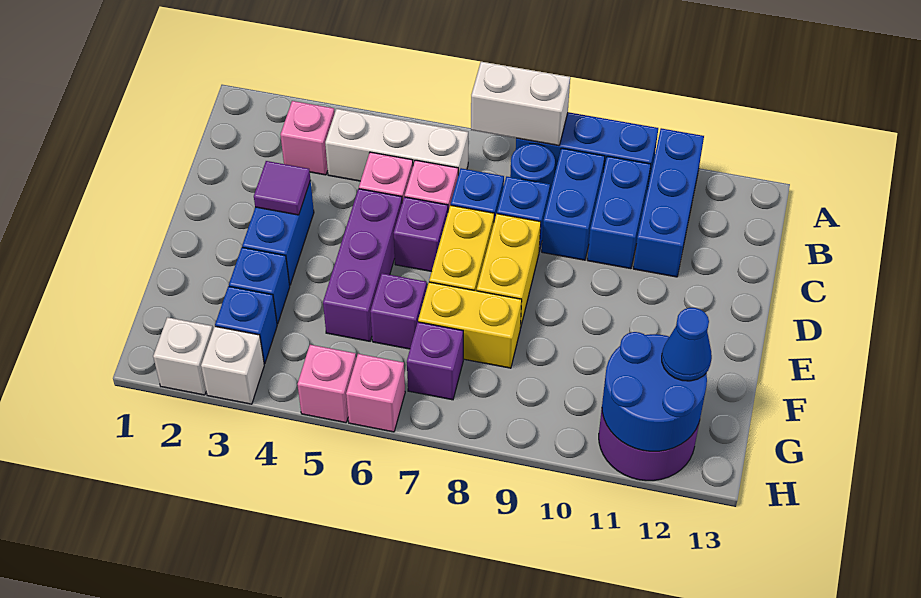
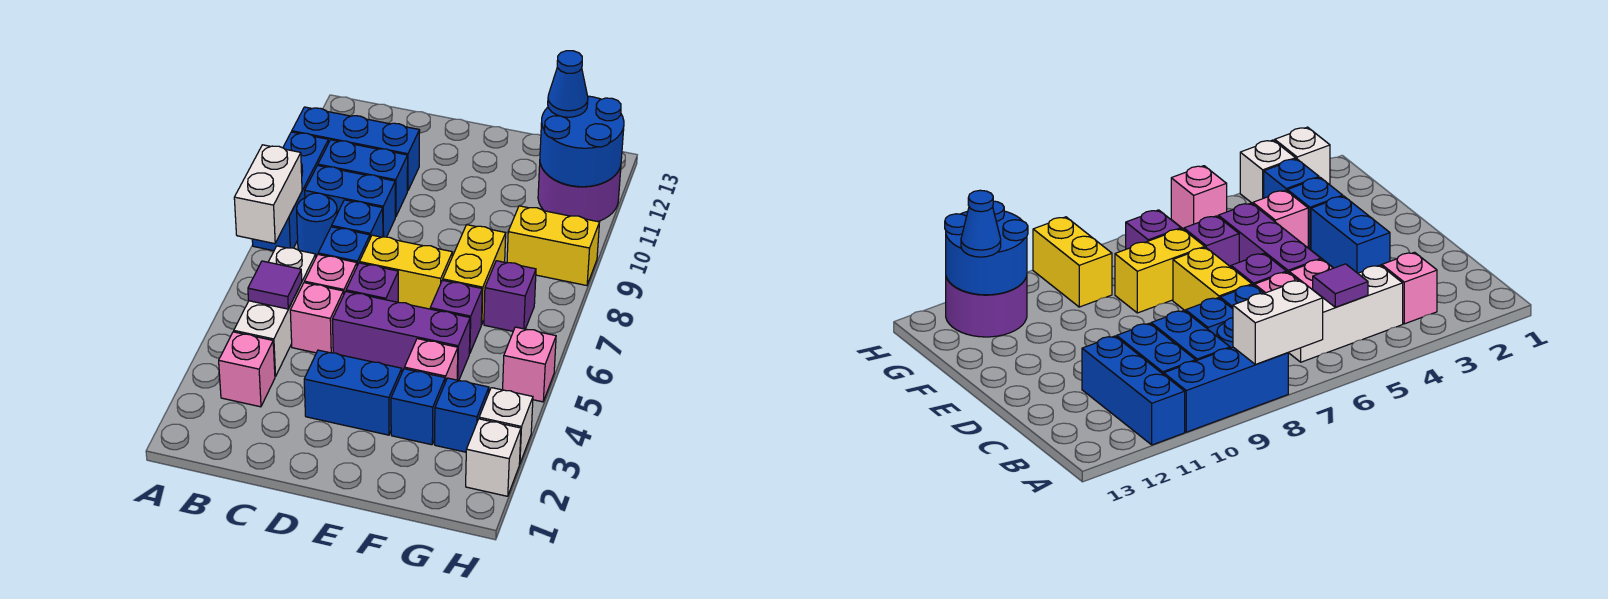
purple tile D3 level 2 -> purple tile B5 level 2
yellow brick D8:E8 level 1 -> yellow brick G9:H9 level 1
pink brick H6 level 1 -> pink brick F4 level 1

